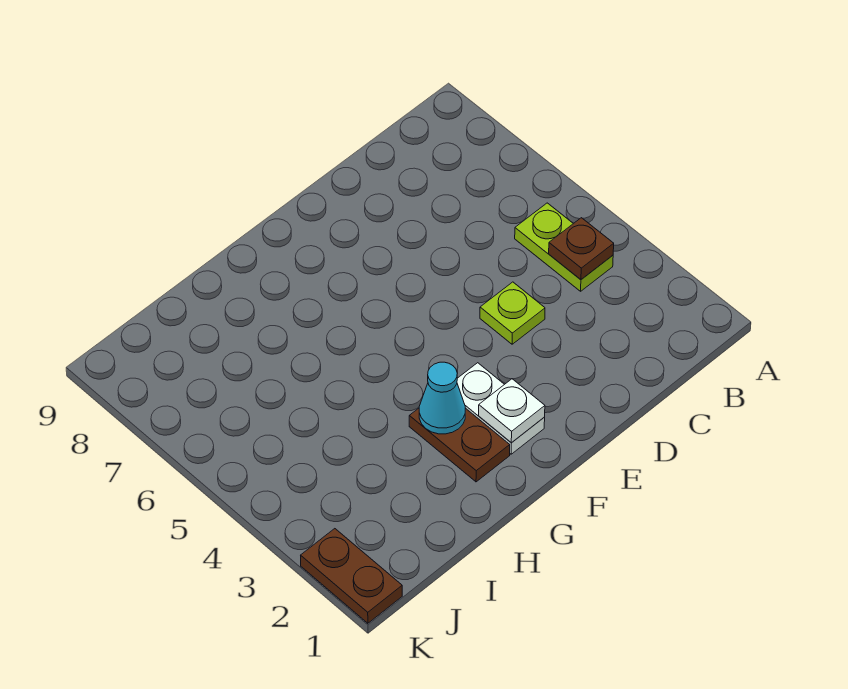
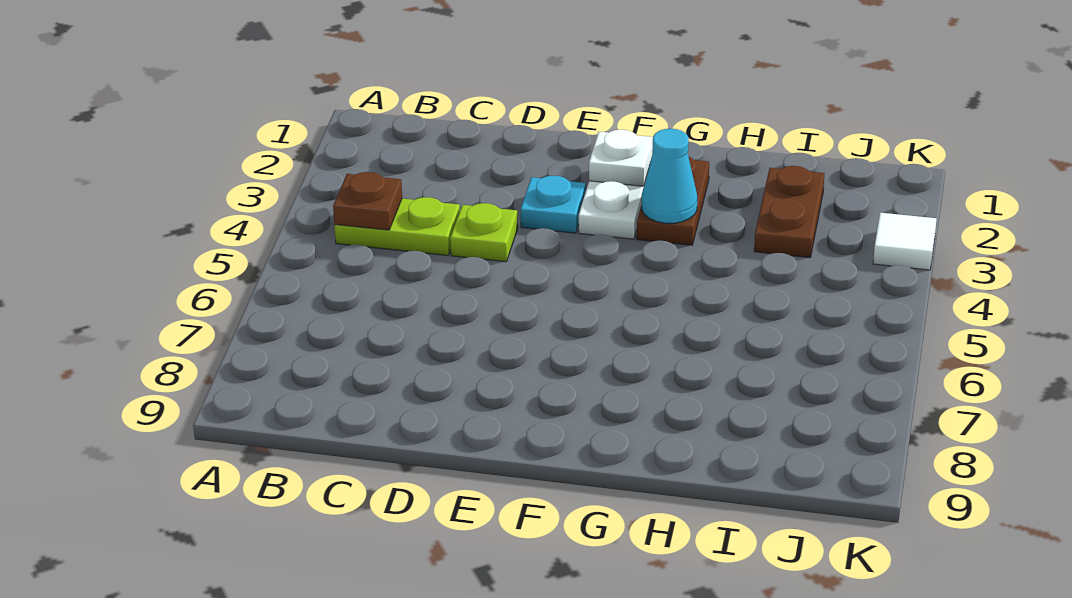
lime plate B4:B5 level 1 -> lime plate B4:C4 level 1
none -> cyan plate E3 level 1
brown plate K1:K2 level 1 -> brown plate I2:I3 level 1
none -> white tile K3 level 1

